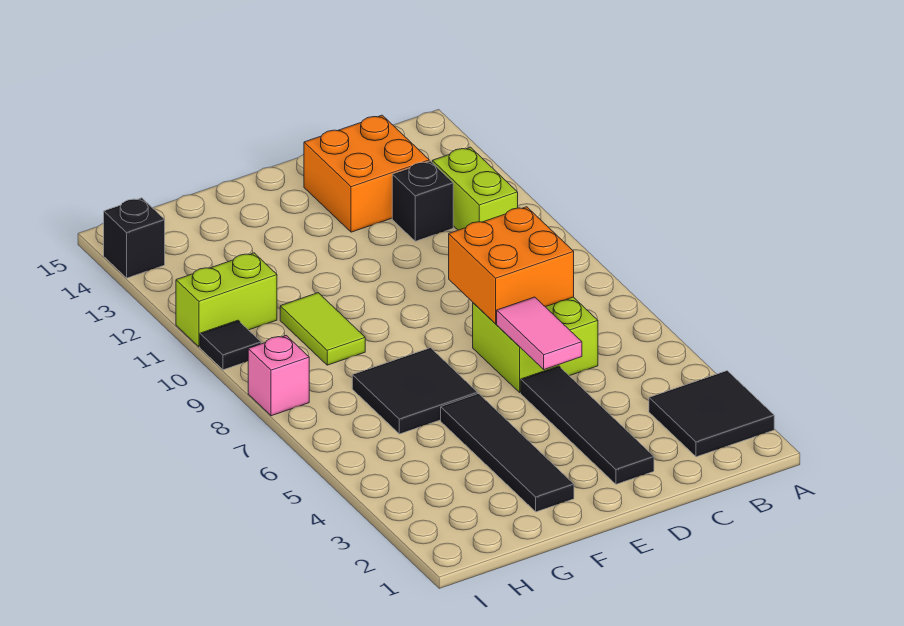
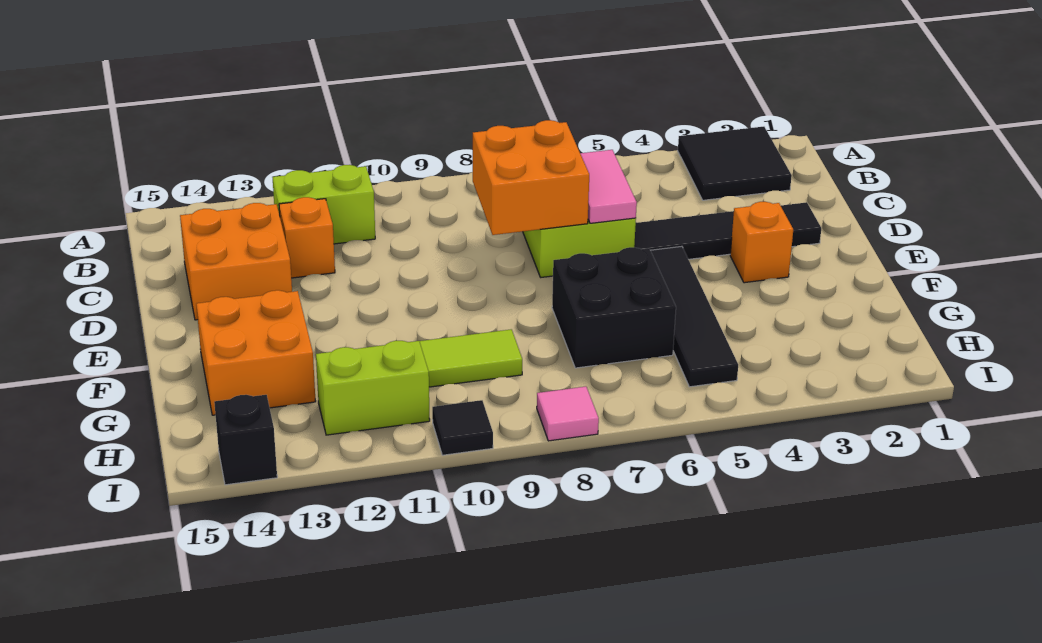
black brick C12 level 1 -> orange brick C12 level 1
pink tile D5:D6 level 2 -> pink tile C6:D6 level 2
none -> orange brick E3 level 1
black tile F2:F5 level 1 -> black tile E5:H5 level 1
black tile F6:G7 level 1 -> black brick F6:G7 level 1
none -> orange brick F13:G14 level 1
lime brick H11:I11 level 1 -> lime brick H11:H12 level 1
pink brick I8 level 1 -> pink tile I8 level 1

